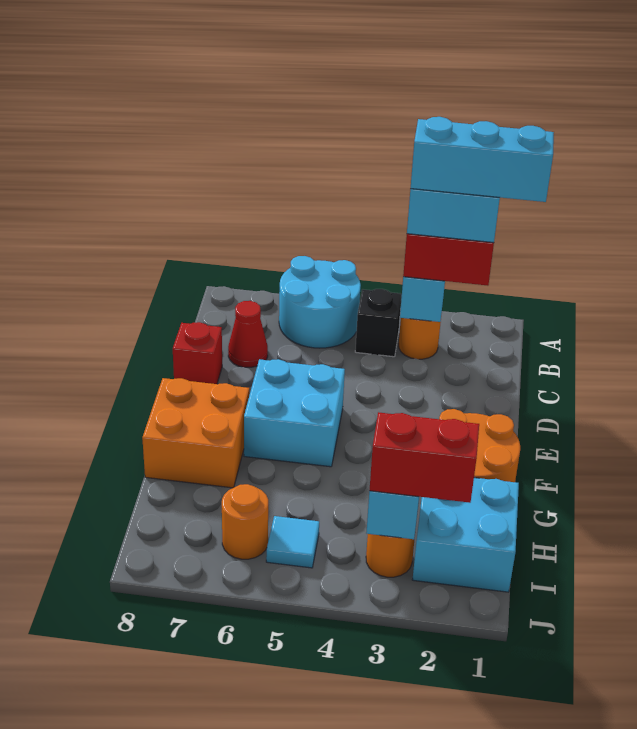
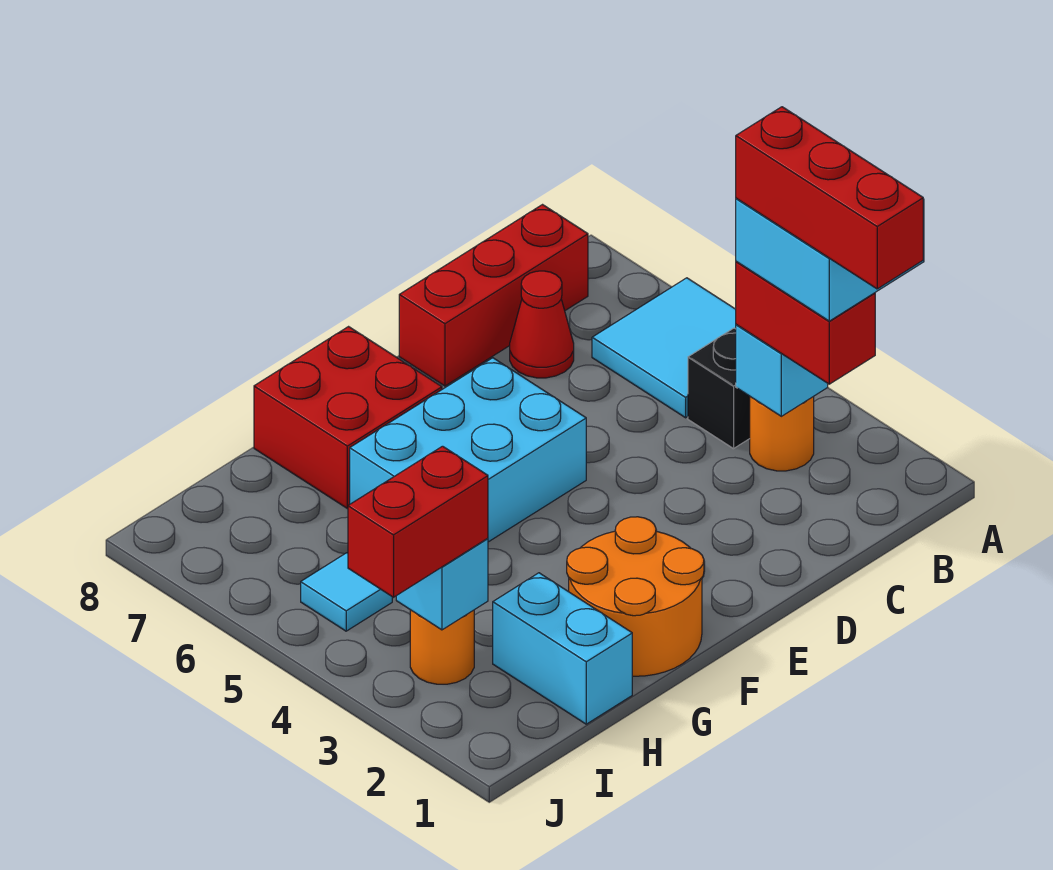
cyan round brick A5:B6 level 1 -> cyan tile A5:B6 level 1
cyan brick B1:B3 level 5 -> red brick B1:B3 level 5
red brick D8 level 1 -> red brick B8:D8 level 1
cyan brick E5:F6 level 1 -> cyan brick E5:G6 level 1
orange brick F7:G8 level 1 -> red brick F7:G8 level 1
cyan brick H1:I2 level 1 -> cyan brick H1:H2 level 1
red brick I2:I3 level 3 -> red brick I3:J3 level 3
orange round brick I6 level 1 -> none

